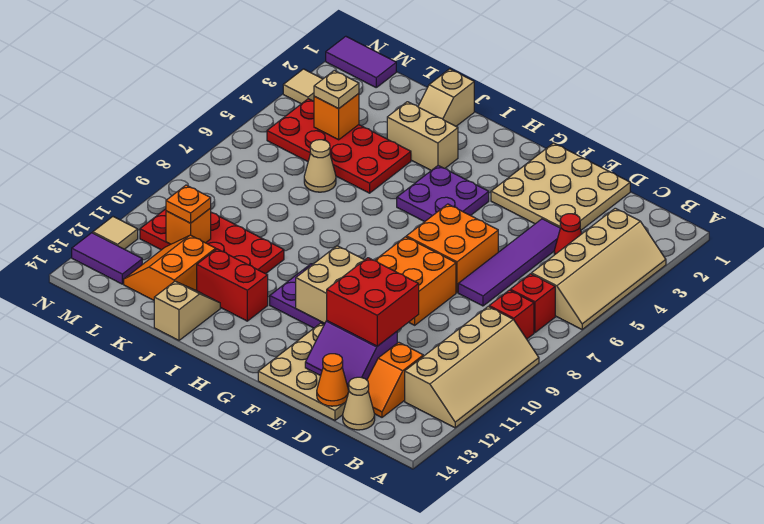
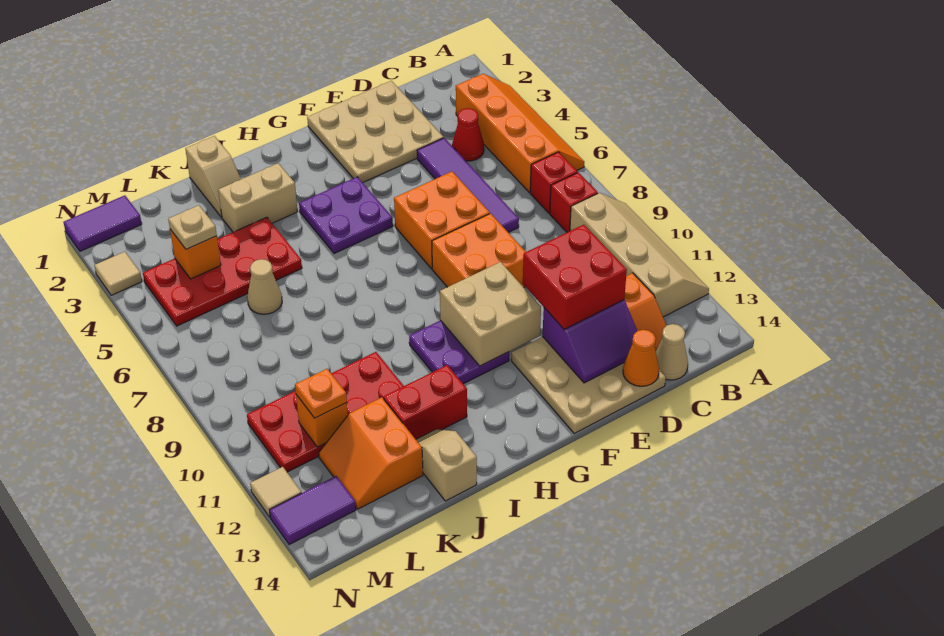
tan slope A3:B6 level 1 top B -> orange slope A3:B6 level 1 top B

